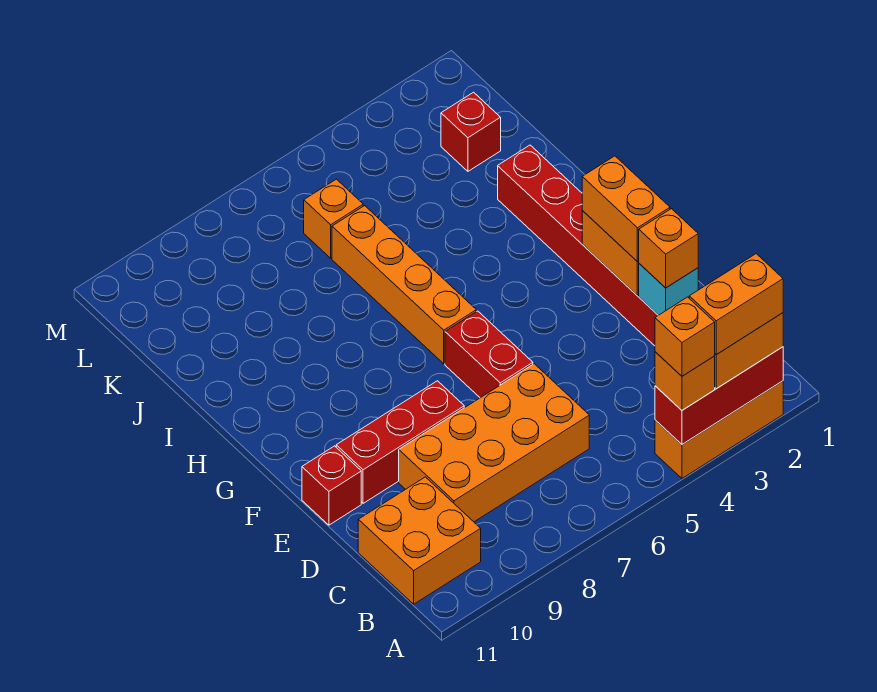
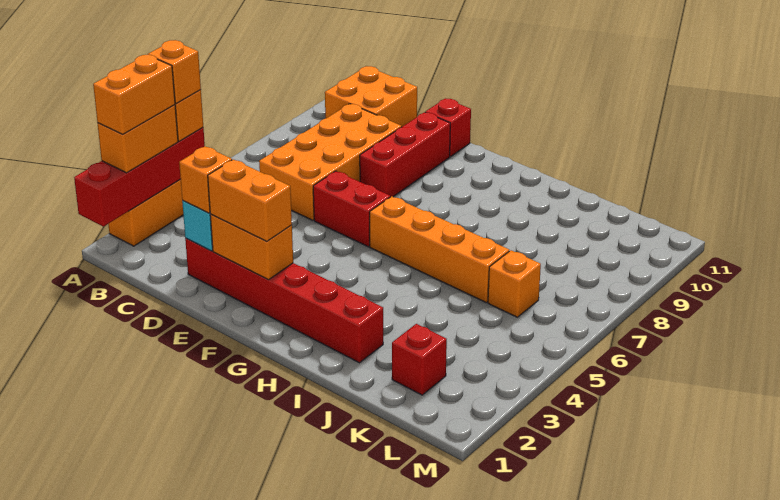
red brick A2:A4 level 2 -> red brick A1:A4 level 2

